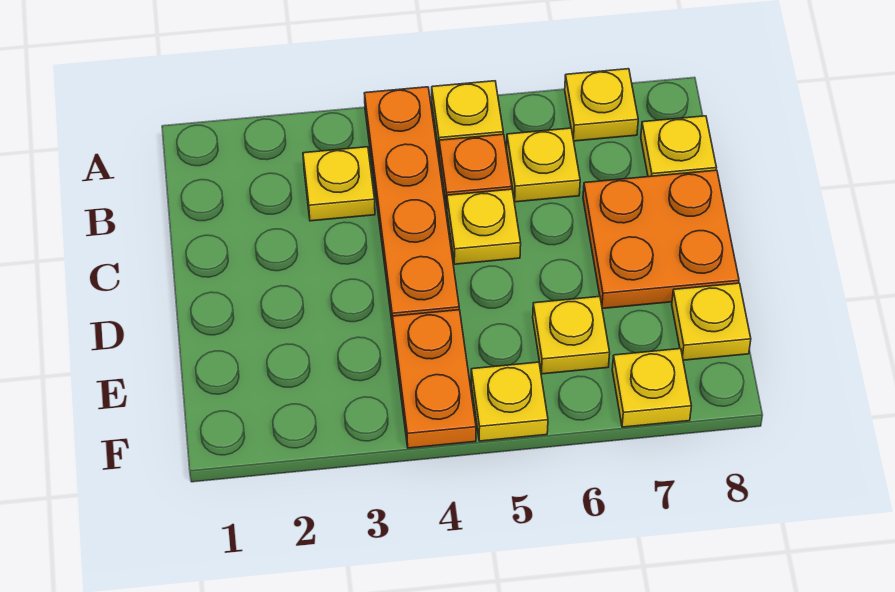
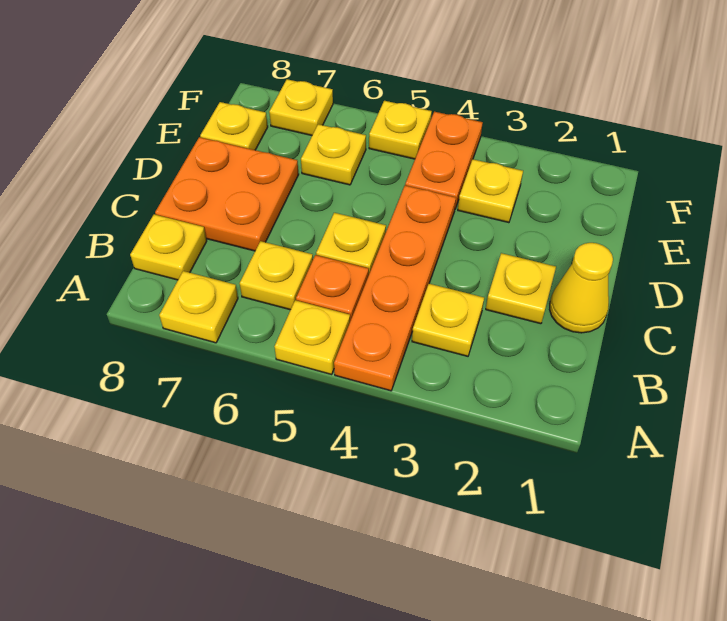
none -> yellow cone C1 level 1
none -> yellow plate C2 level 1
none -> yellow plate E3 level 1

